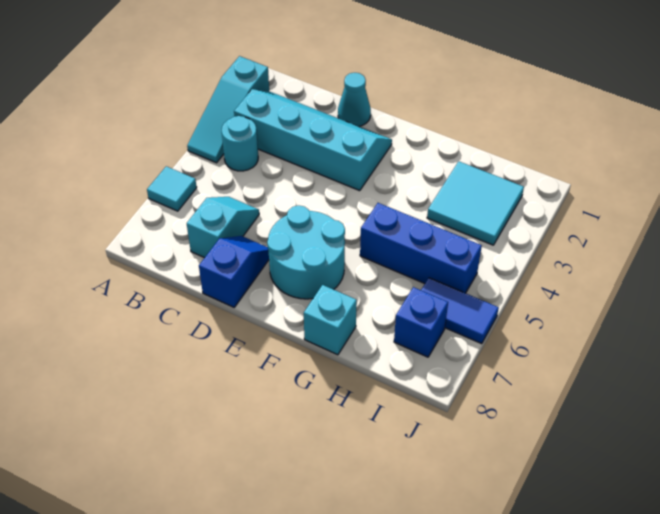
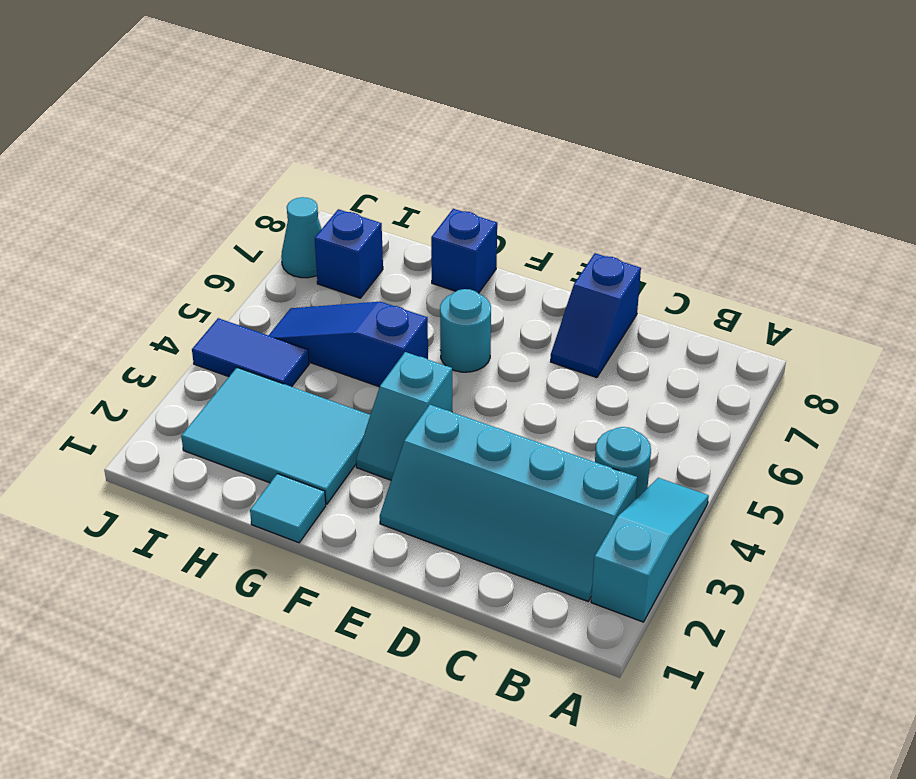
cyan tile A6 level 1 -> cyan tile G1 level 1
cyan slope C6:C7 level 1 top 7 -> cyan slope F3:F4 level 1 top 4
cyan cone D1 level 1 -> cyan cone J7 level 1
cyan round brick E6:F7 level 1 -> cyan round brick F6 level 1
blue brick G5:I5 level 1 -> blue slope G5:I5 level 1 top G
cyan brick G8 level 1 -> blue brick G8 level 1
cyan tile H2:I3 level 1 -> cyan tile G2:I3 level 1
blue tile I6:J6 level 1 -> blue tile I4:J4 level 1

